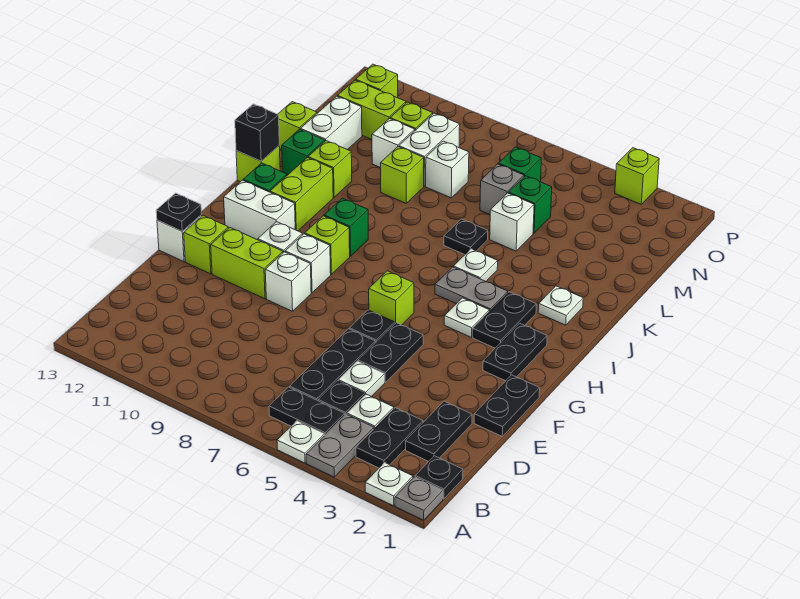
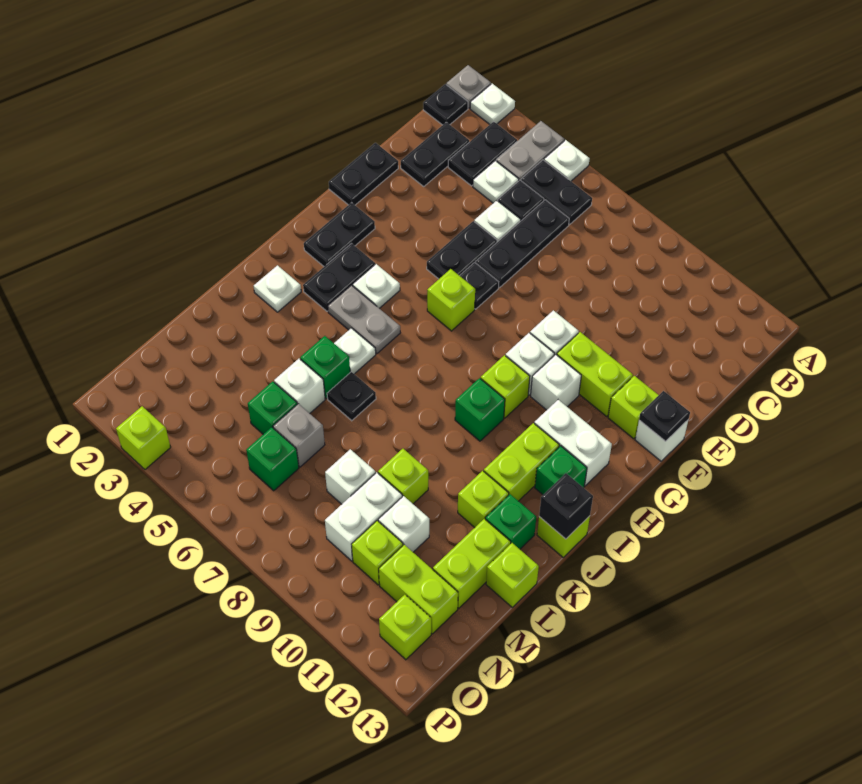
none -> green brick K5 level 1
white brick L12:M12 level 1 -> lime brick L12:M12 level 1

